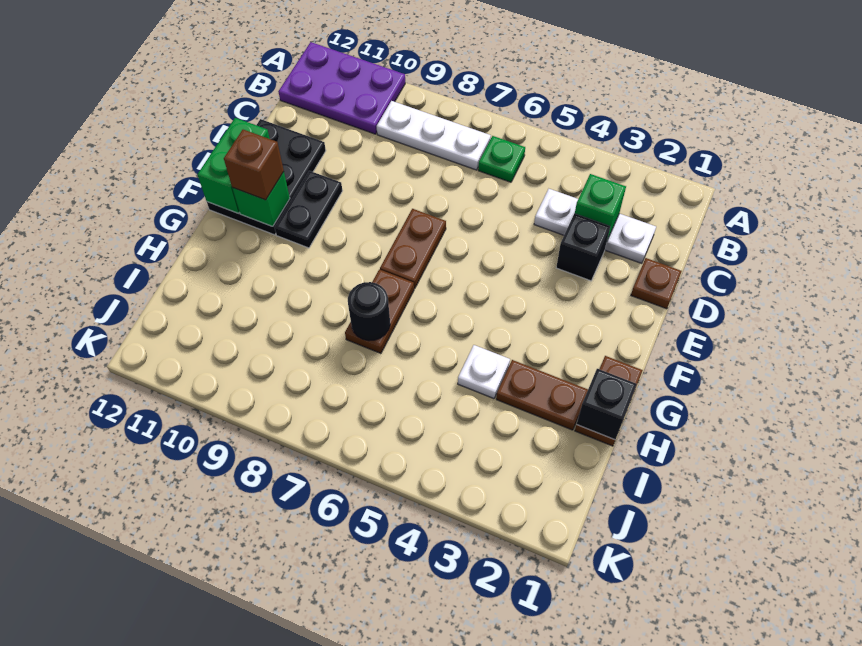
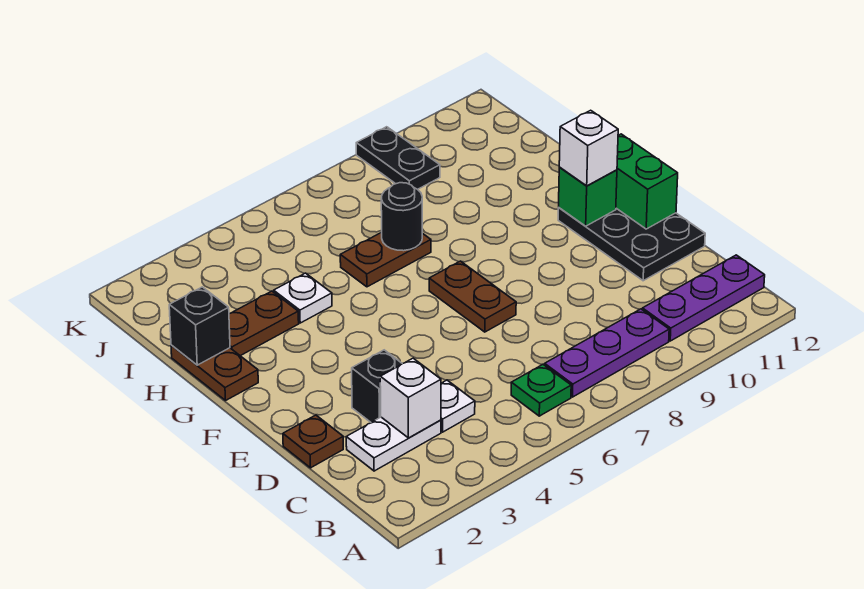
purple plate A10:B12 level 1 -> purple plate B10:B12 level 1
white plate B7:B9 level 1 -> purple plate B7:B9 level 1
green brick C3 level 2 -> white brick C3 level 2
black plate E10:F10 level 1 -> black plate J9:K9 level 1
brown brick F11 level 3 -> white brick F11 level 3
brown plate G7:H7 level 1 -> brown plate H6:H7 level 1

